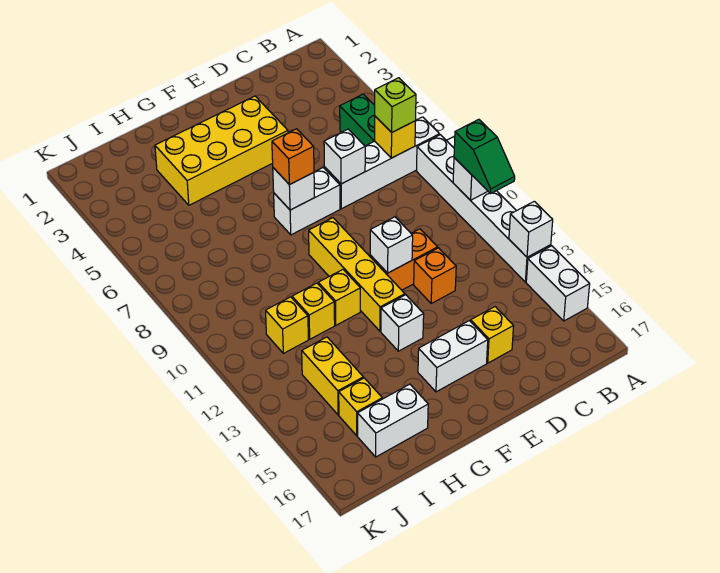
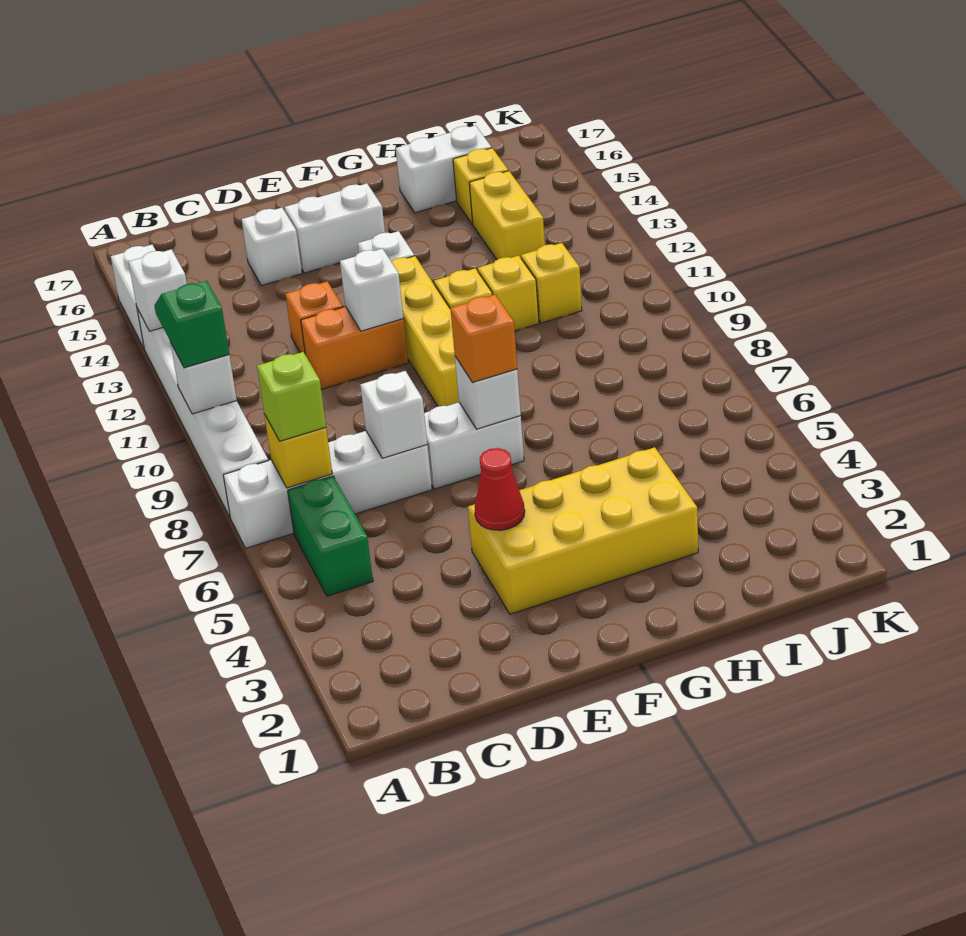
yellow brick D15 level 1 -> white brick D15 level 1
none -> red cone E4 level 2

